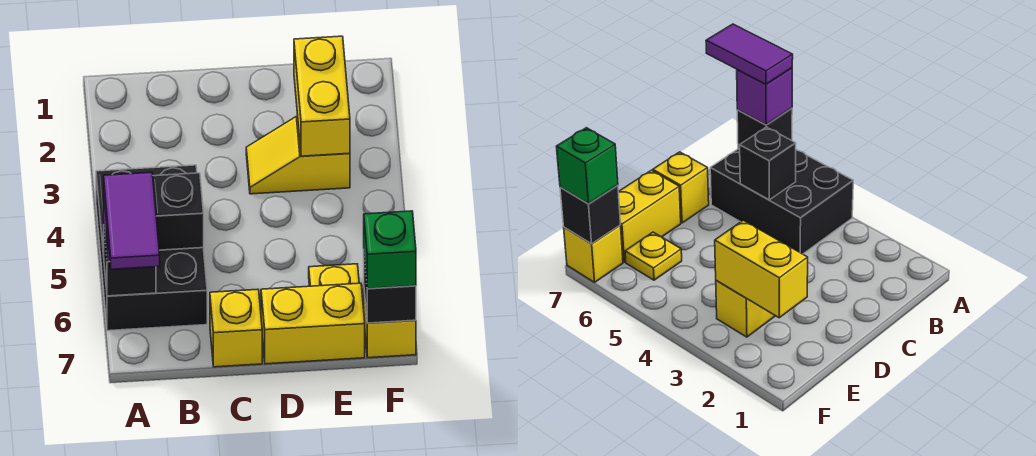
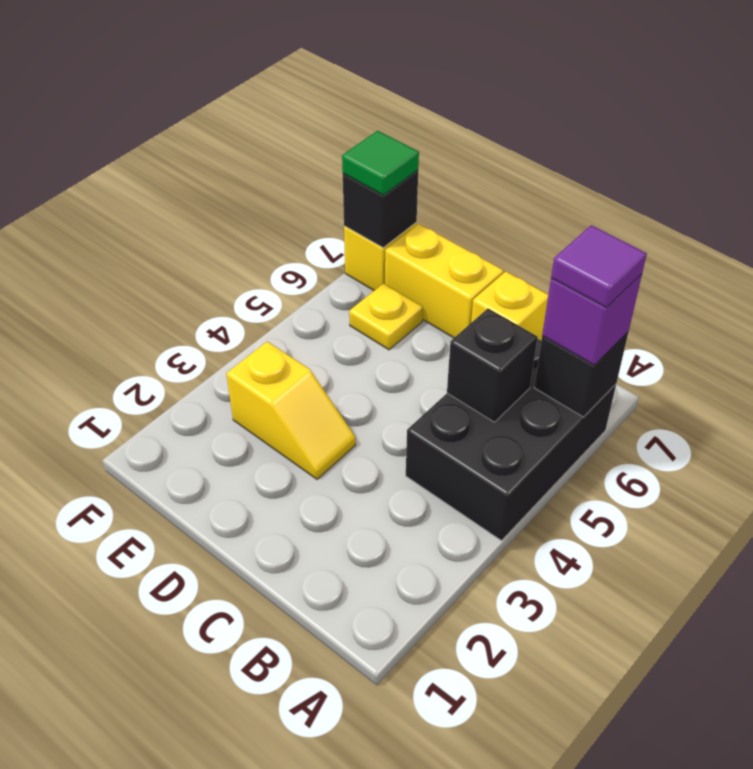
purple tile A6:A7 level 4 -> purple tile A6 level 4
yellow brick E2:E3 level 2 -> none
green brick F7 level 3 -> green tile F7 level 3

